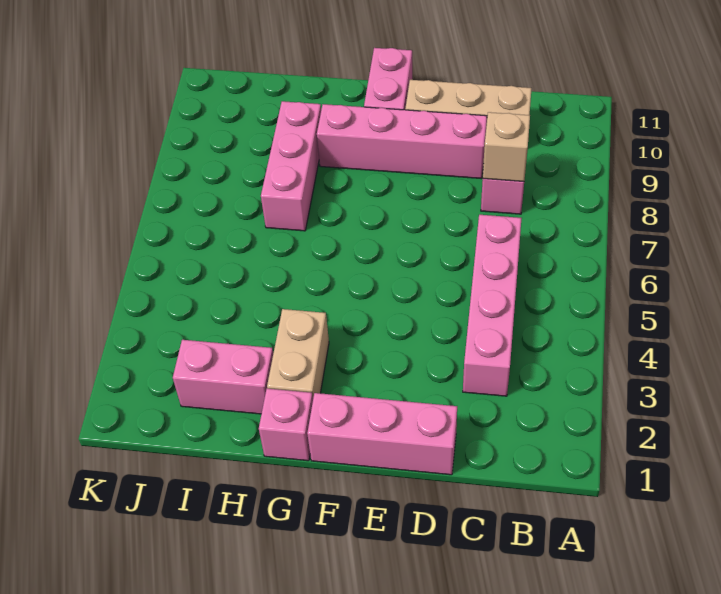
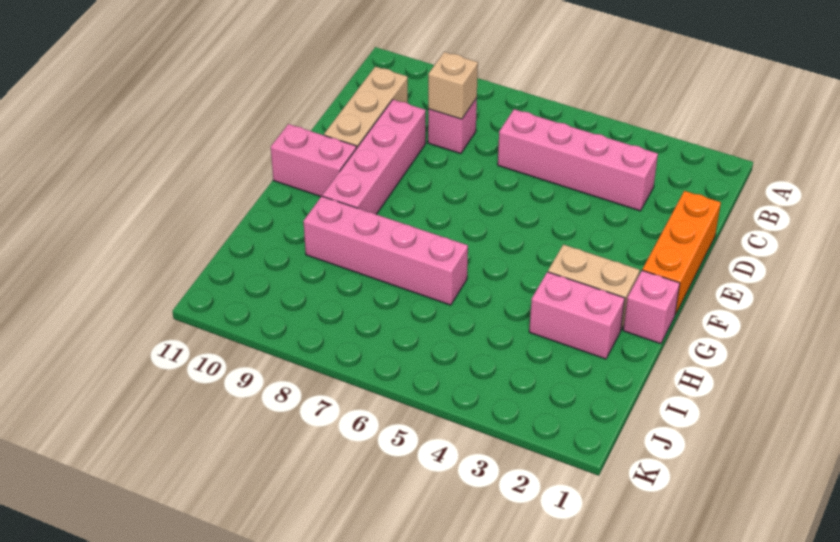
pink brick D1:F1 level 1 -> orange brick D1:F1 level 1
pink brick H2:I2 level 1 -> pink brick H2:H3 level 1
pink brick H7:H9 level 1 -> pink brick H6:H9 level 1

